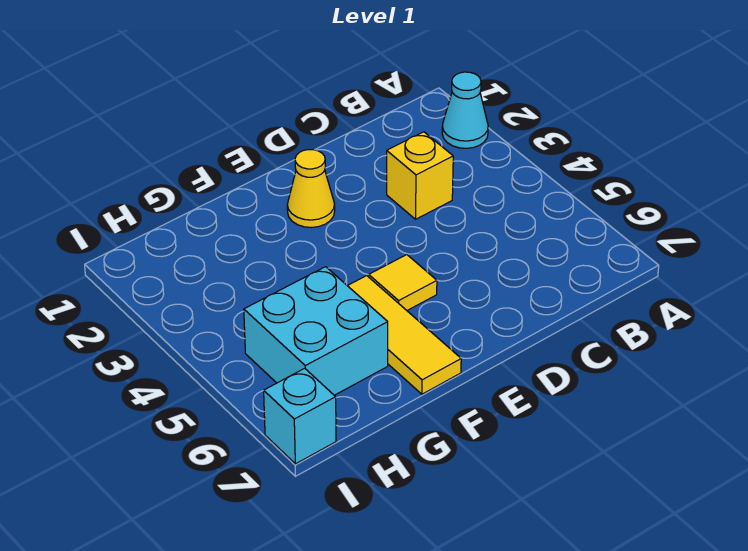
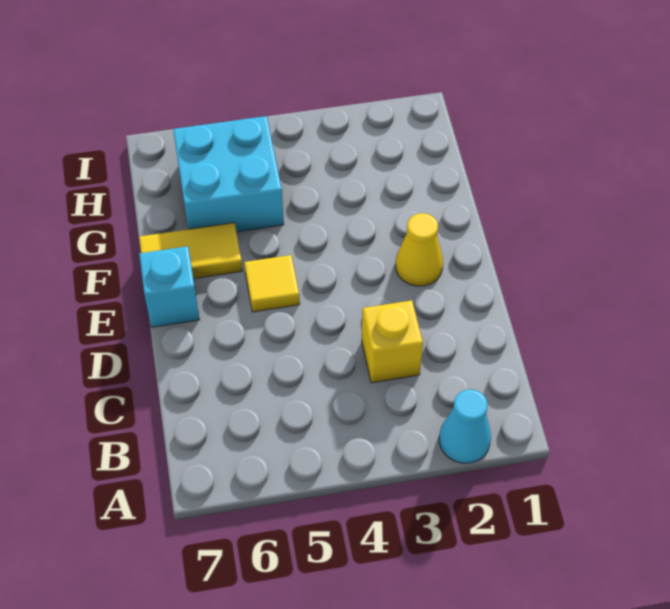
yellow tile F5:F7 level 1 -> yellow tile F6:F7 level 1
cyan brick I7 level 1 -> cyan brick E7 level 1

